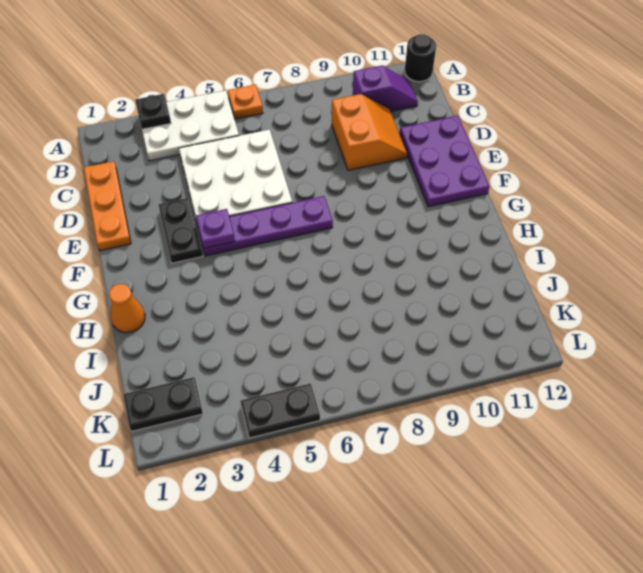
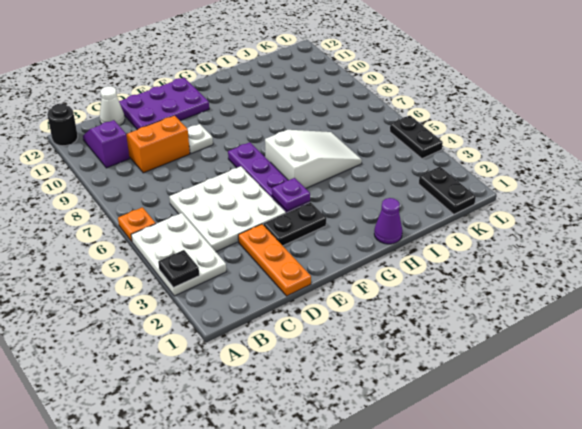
orange plate C1:E1 level 1 -> orange plate D1:D3 level 1
none -> white cone C12 level 1
none -> white plate E9 level 1
none -> white slope G5:I6 level 1 top G
orange cone H1 level 1 -> purple cone H1 level 1

